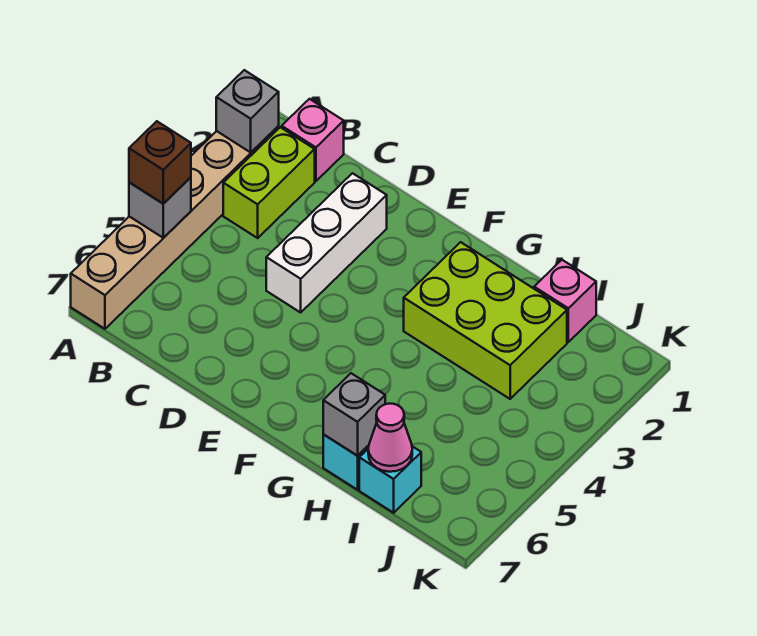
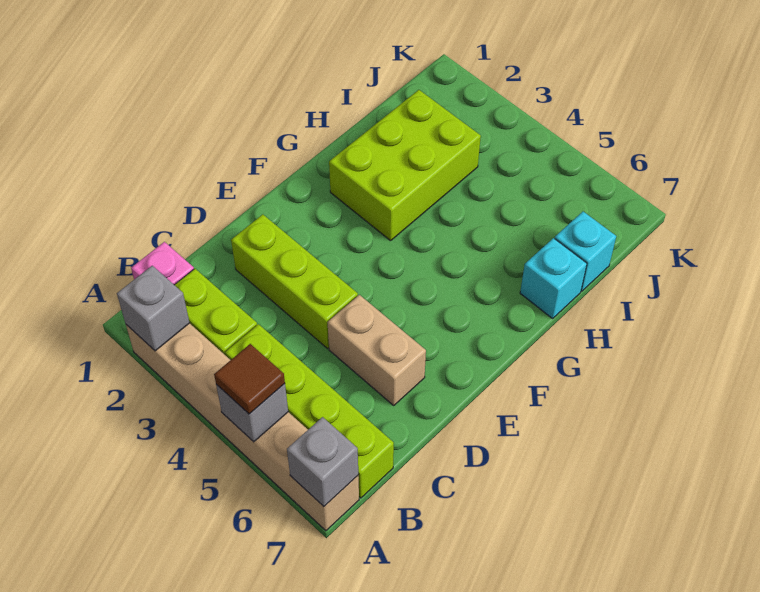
brown brick A5 level 3 -> brown tile A5 level 3
none -> lime brick B4:B7 level 1
white brick D2:D4 level 1 -> lime brick D2:D4 level 1
none -> tan brick D5:D6 level 1
grey brick H7 level 2 -> grey brick A7 level 2
pink brick I1 level 1 -> none
pink cone I7 level 2 -> none

